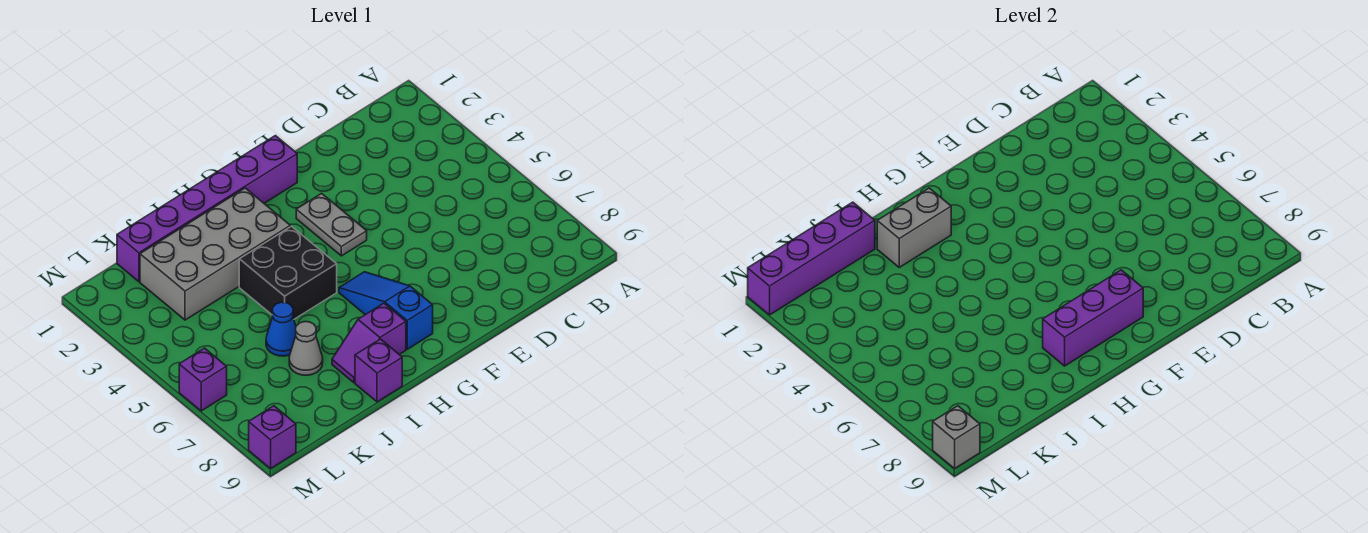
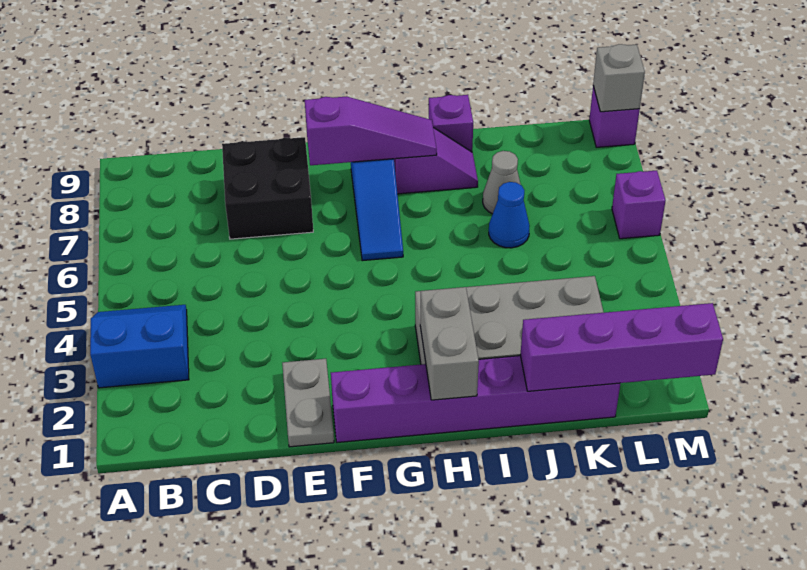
none -> blue slope A3:B4 level 1 top 3
grey plate F3:F4 level 1 -> grey plate E1:E2 level 1
purple brick F8:H8 level 2 -> purple slope F8:H8 level 2 top F
grey brick H2:I2 level 2 -> grey brick H1:H2 level 2
black brick H4:I5 level 1 -> black brick D7:E8 level 1

